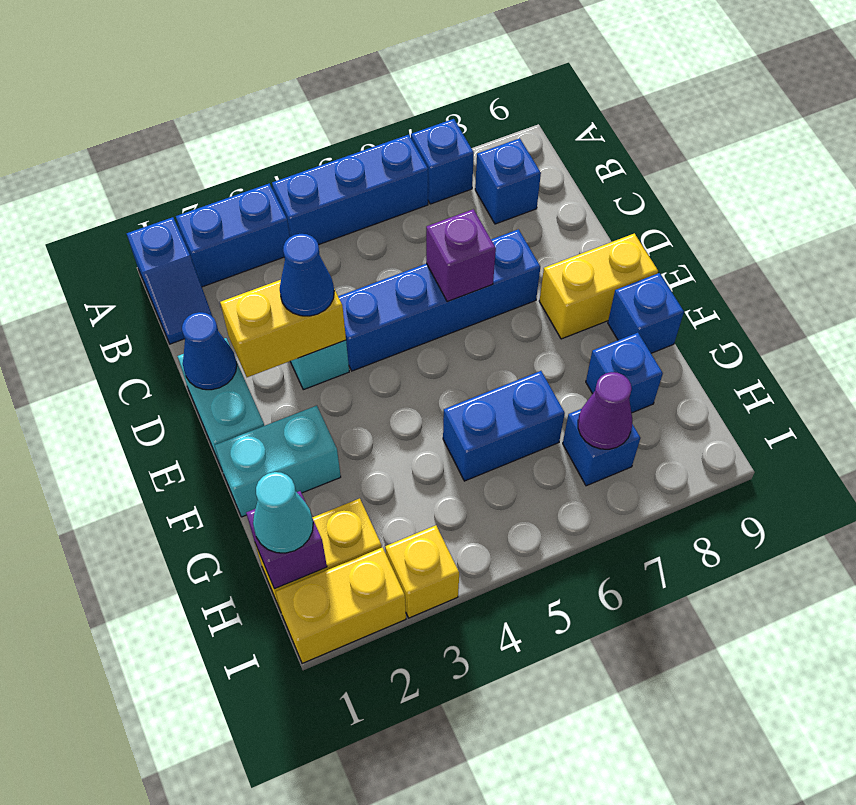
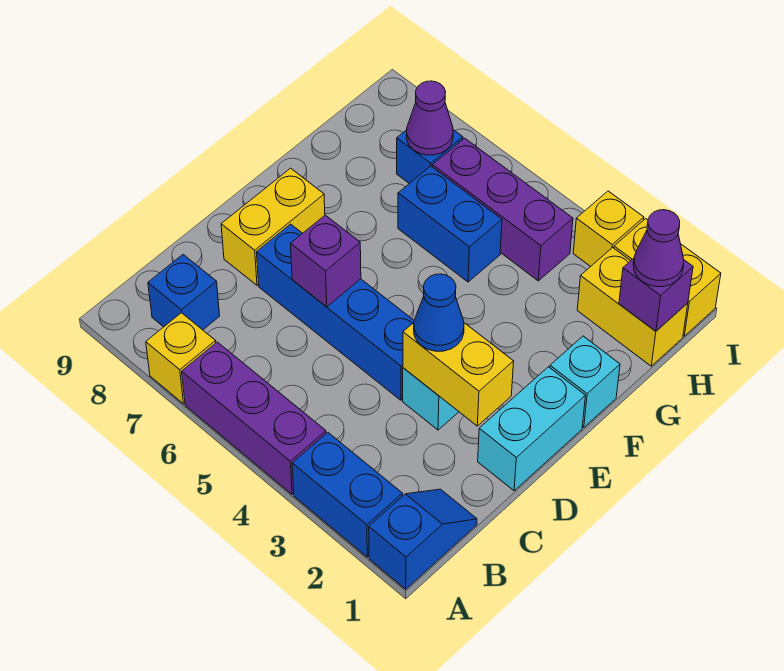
blue brick A4:A6 level 1 -> purple brick A4:A6 level 1
blue brick A7 level 1 -> yellow brick A7 level 1
blue cone D1 level 2 -> none
yellow brick E8:E9 level 1 -> yellow brick D8:E8 level 1
cyan brick F1:F2 level 1 -> cyan brick F1 level 1
blue brick F9 level 1 -> none
blue brick G8 level 1 -> none
cyan cone H1 level 3 -> purple cone H1 level 3
none -> purple brick H4:H6 level 1

